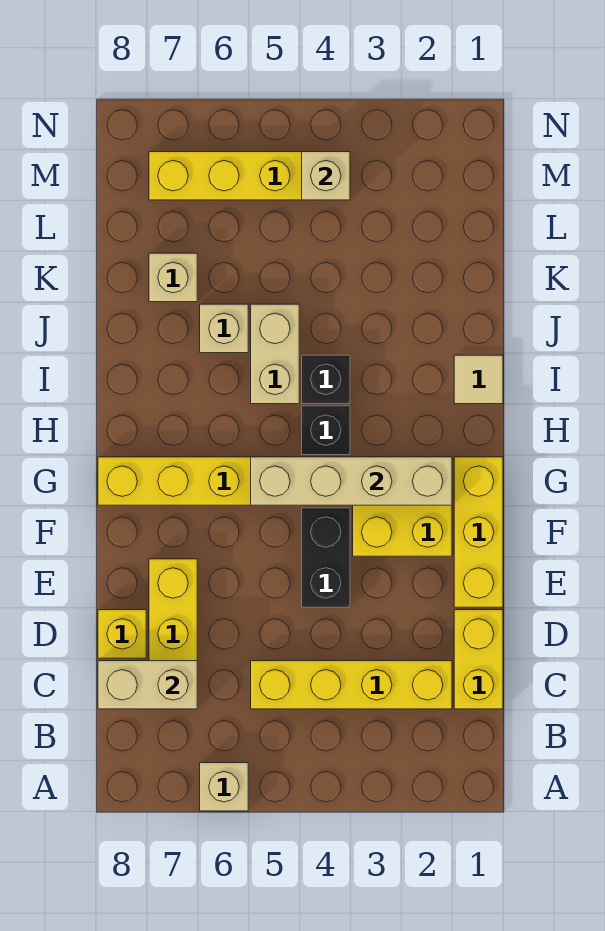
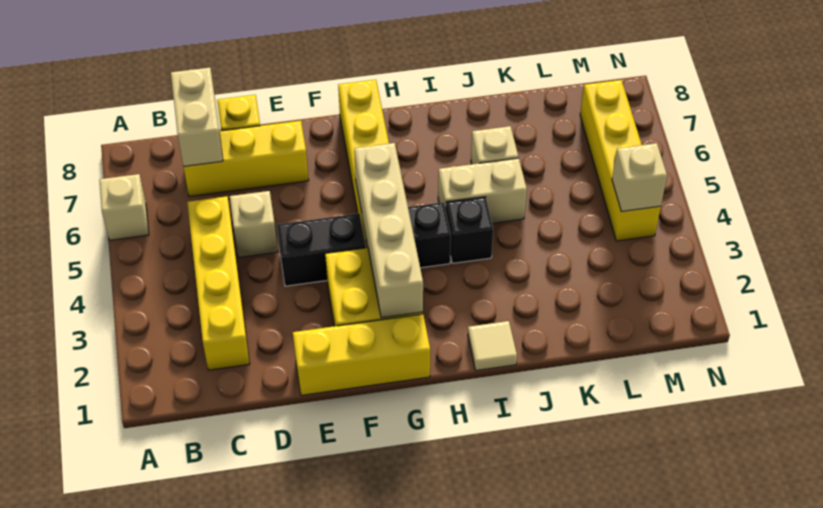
yellow brick C1:D1 level 1 -> none
tan brick K7 level 1 -> tan brick D5 level 1

